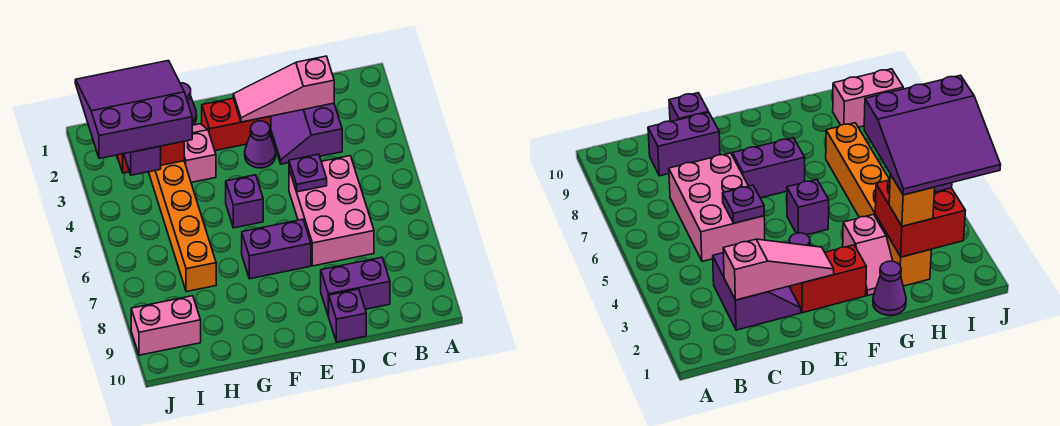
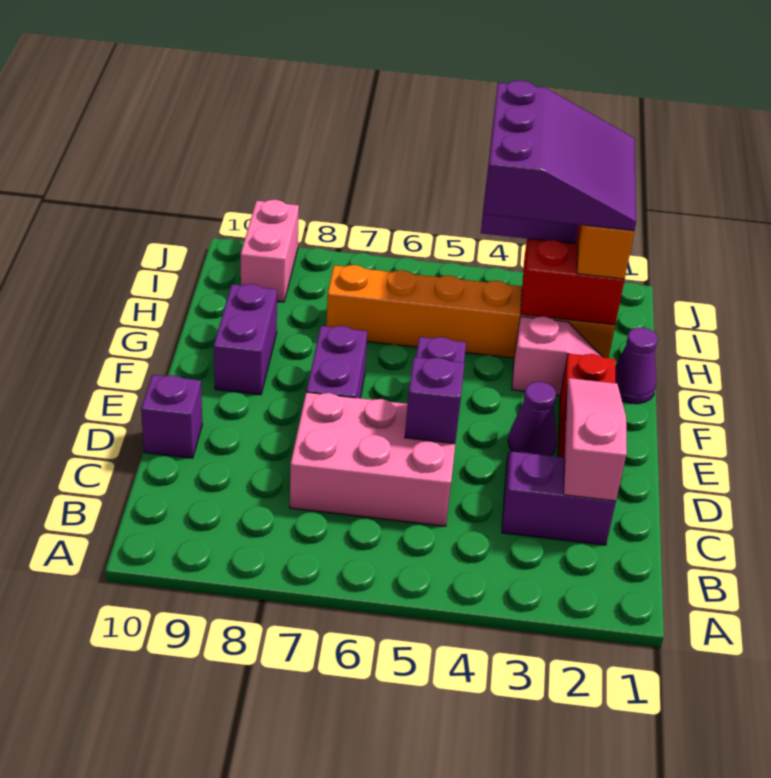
purple brick C9:D9 level 1 -> purple brick F9:G9 level 1
purple plate D5 level 2 -> purple brick D5 level 2

